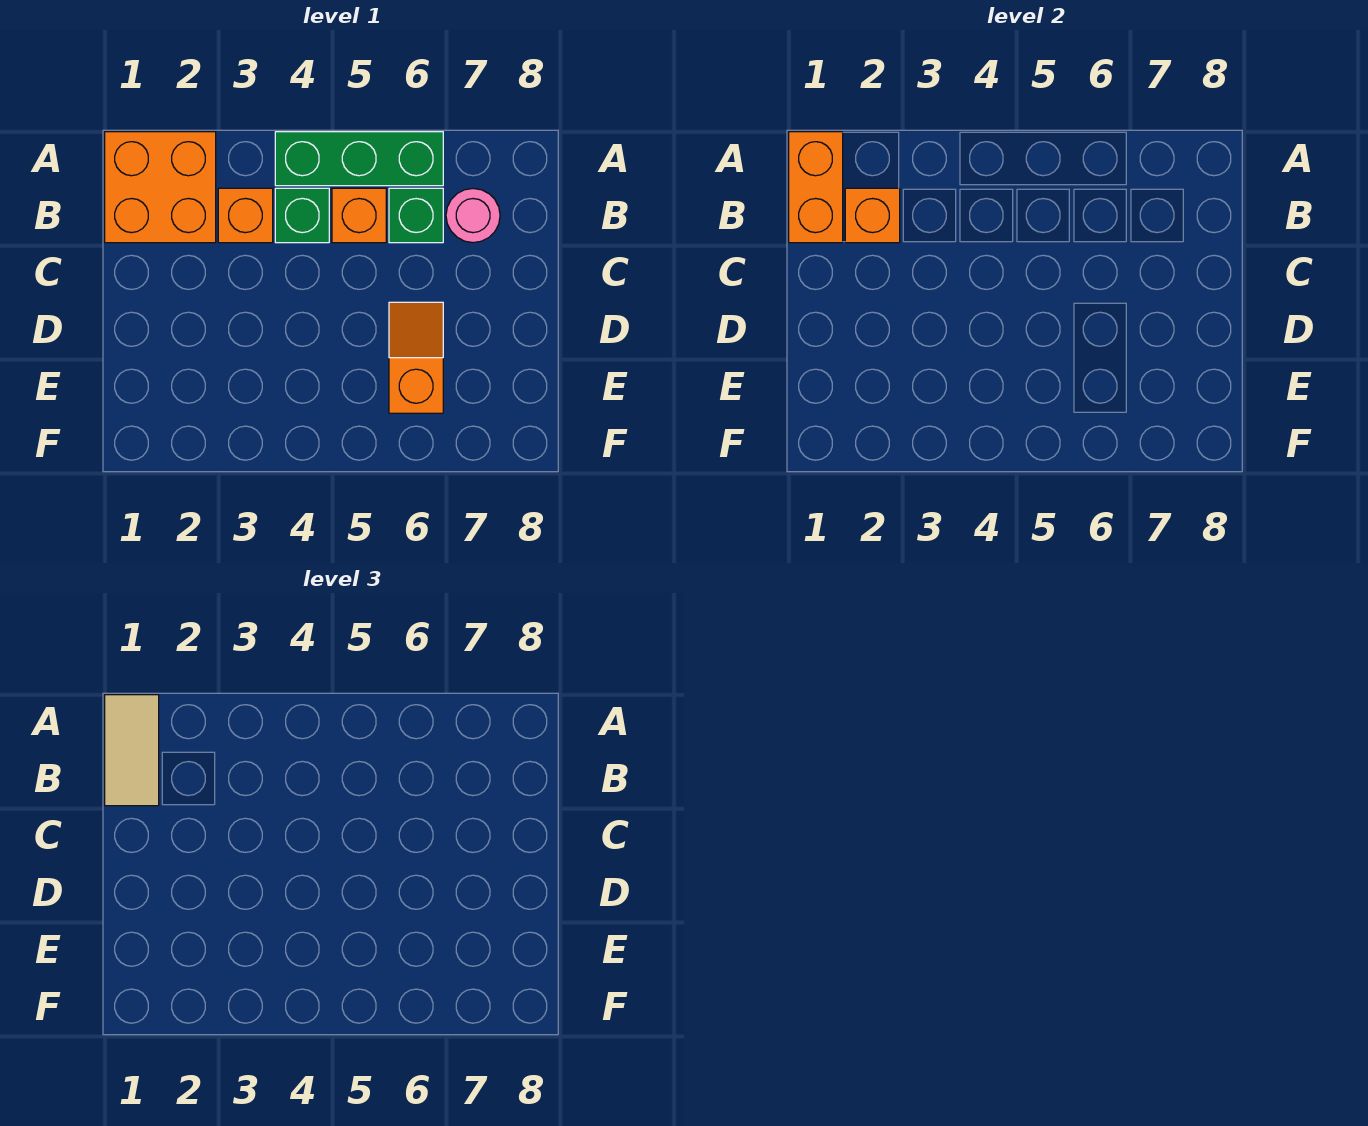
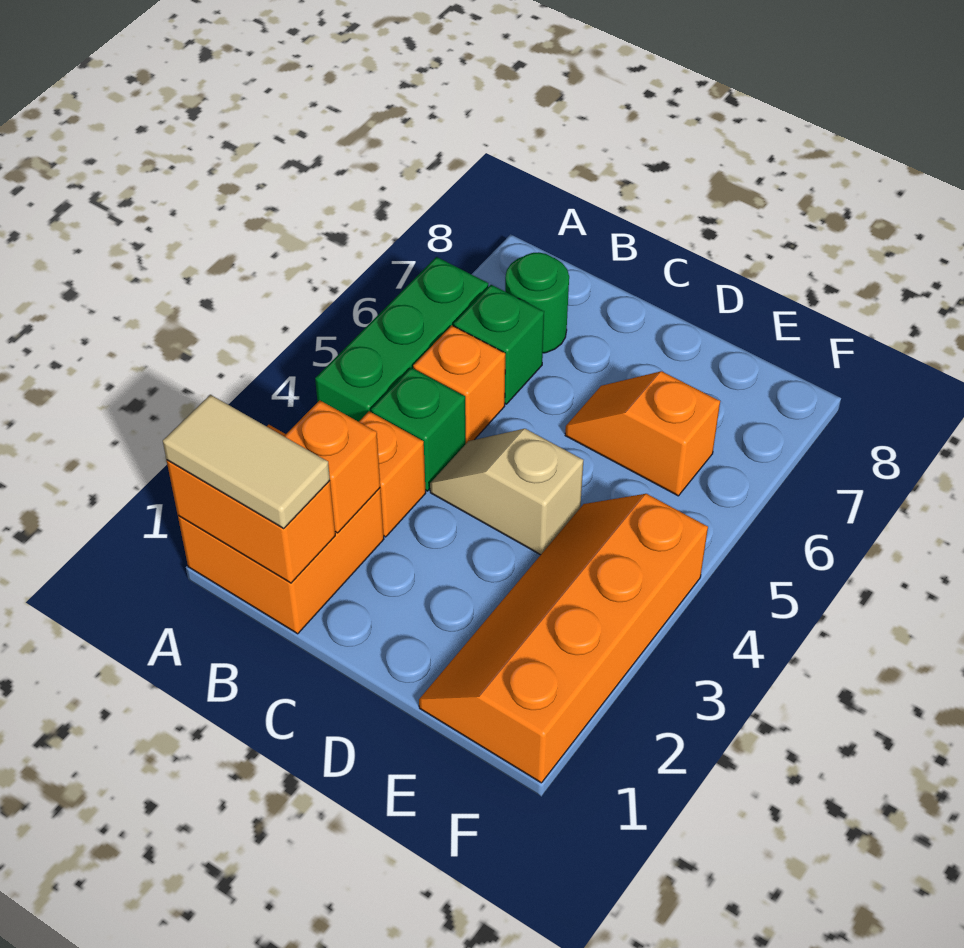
pink round brick B7 level 1 -> green round brick B7 level 1
none -> tan slope C4:D4 level 1 top D
none -> orange slope E1:F4 level 1 top F

